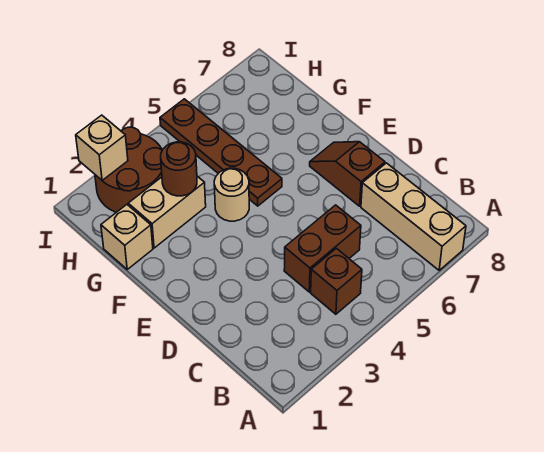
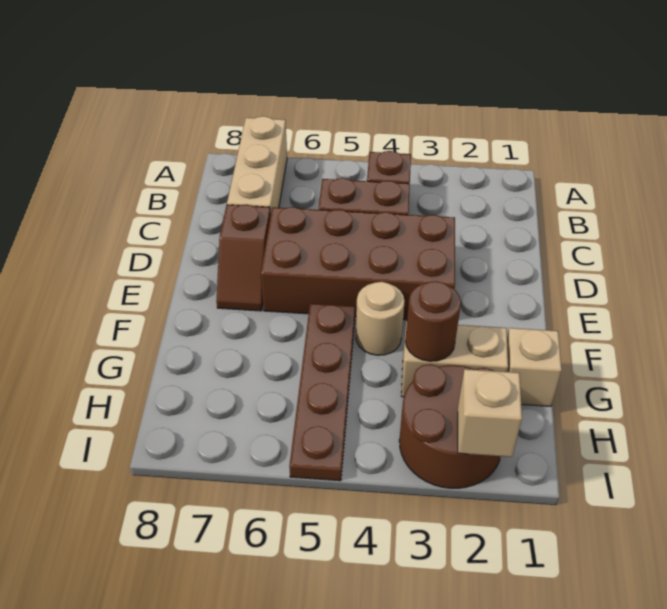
none -> brown brick D3:E6 level 1

